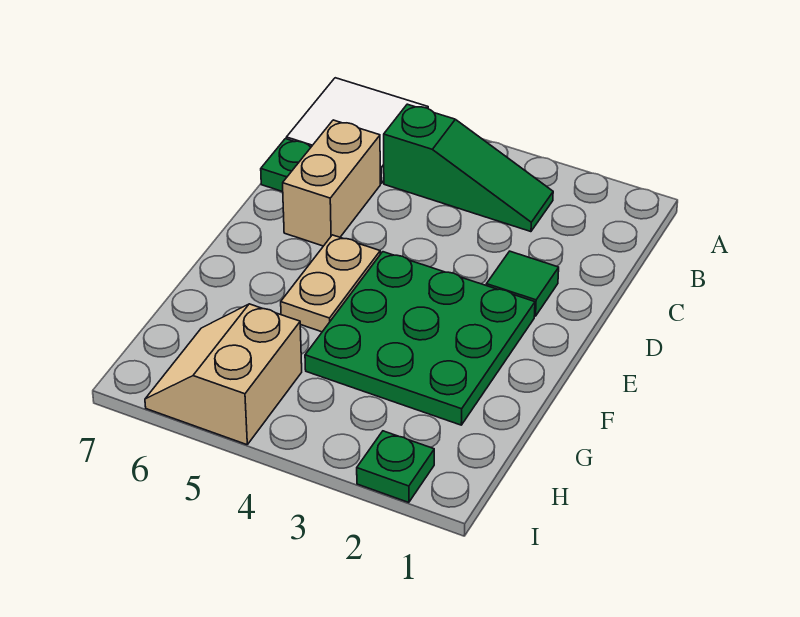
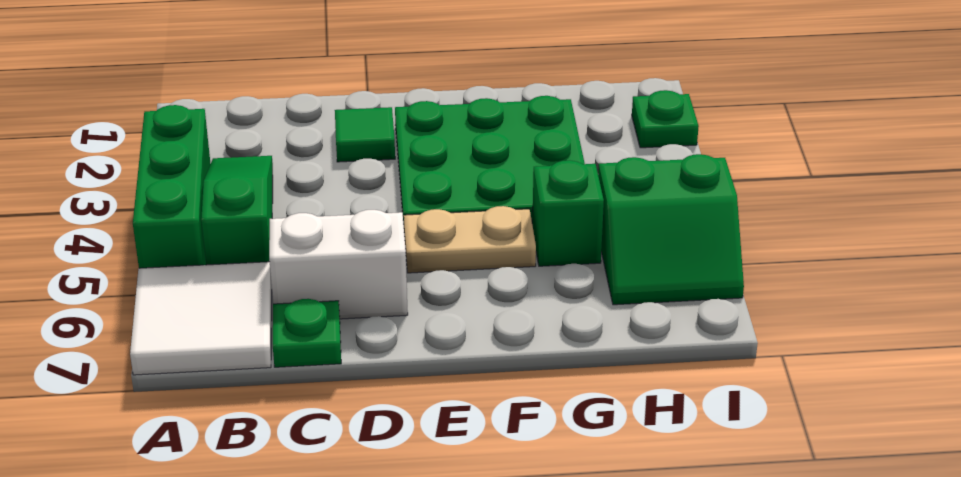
none -> green brick A3:A5 level 1
tan brick C6:D6 level 1 -> white brick C6:D6 level 1
none -> green brick G5 level 1
tan slope H5:I6 level 1 top 5 -> green slope H5:I6 level 1 top 5

